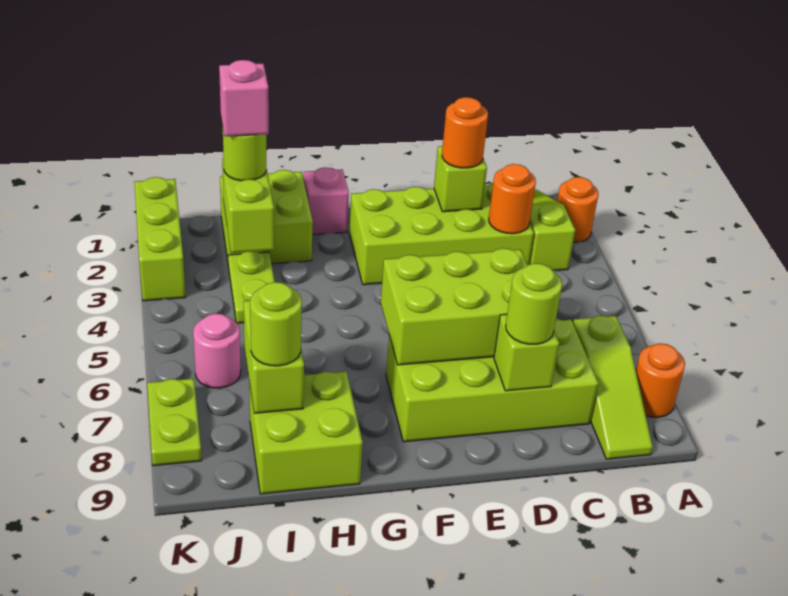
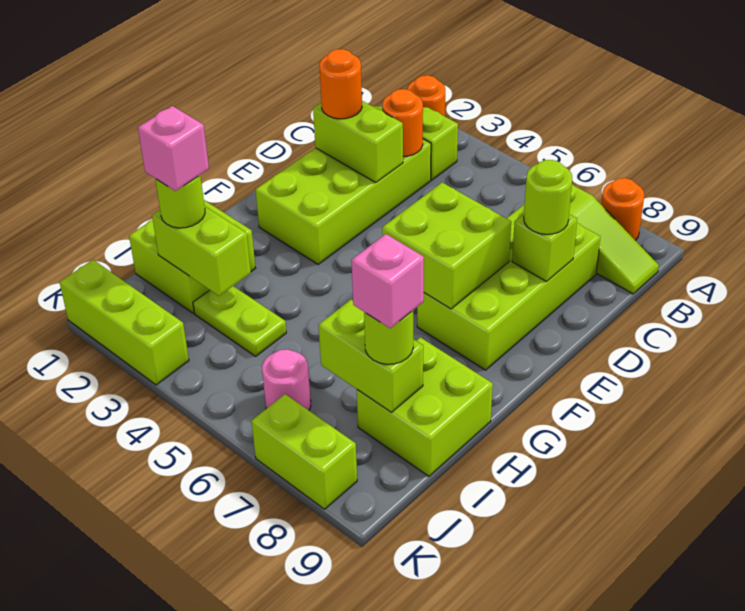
lime brick D2 level 2 -> lime brick D2:D3 level 2
lime brick D6:F7 level 2 -> lime brick E6:F7 level 2
pink brick G1 level 1 -> pink brick I8 level 4
lime plate K7:K8 level 1 -> lime brick K7:K8 level 1

